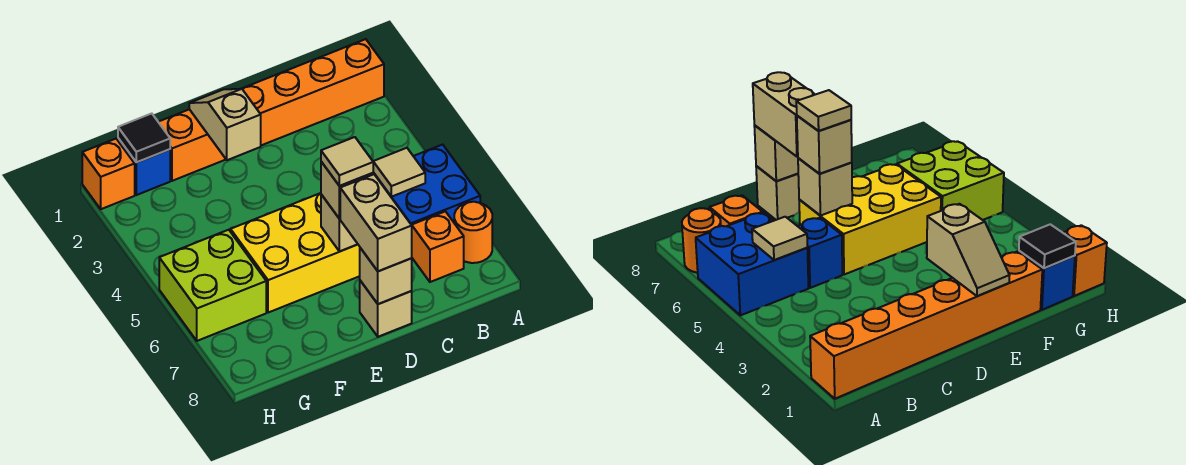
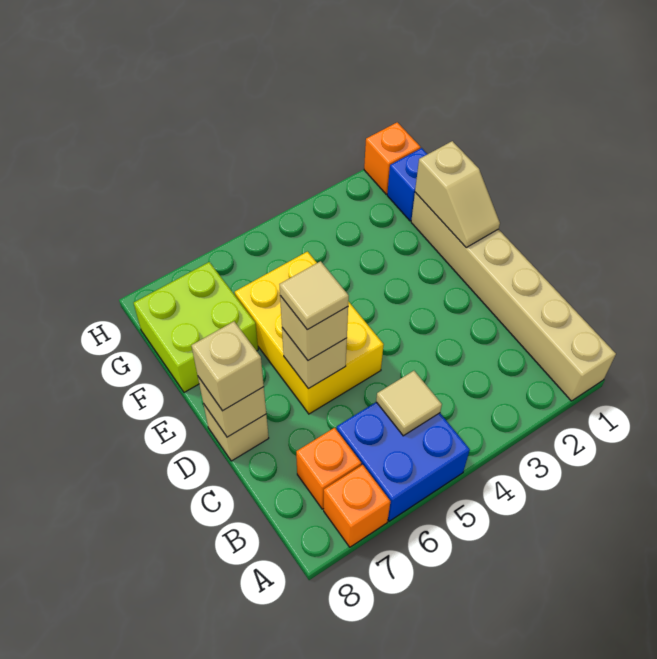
orange brick A1:F1 level 1 -> tan brick A1:F1 level 1
orange round brick A7 level 1 -> orange brick A7 level 1
blue brick C5 level 1 -> none
tan brick D7:D8 level 3 -> tan brick D8 level 3
tan slope E1:E2 level 2 top 2 -> tan slope E1:F1 level 2 top F
black tile G1 level 2 -> none
lime brick G5:H6 level 1 -> lime brick F7:G8 level 1

